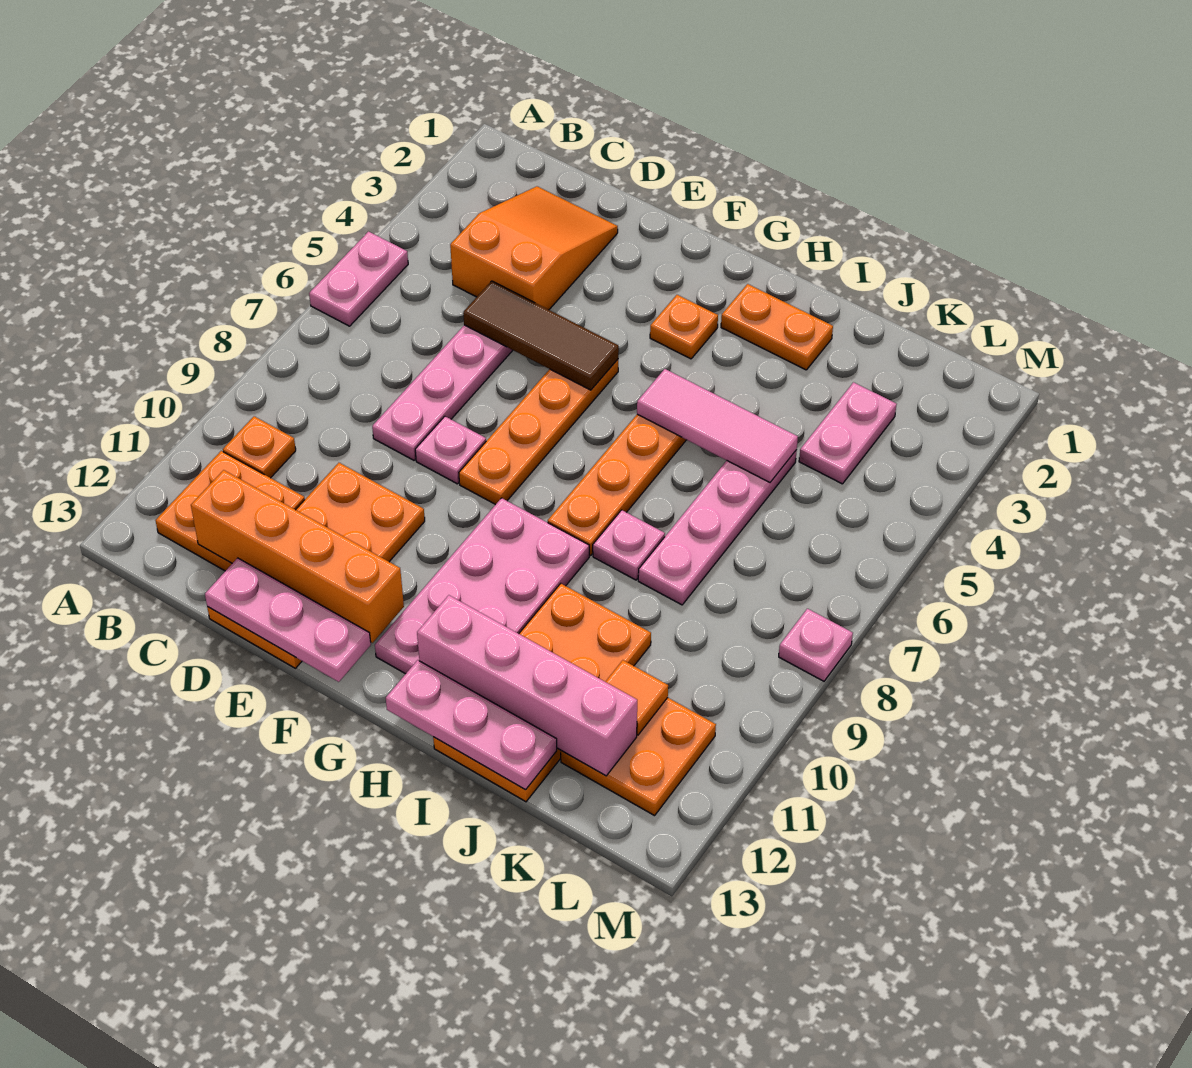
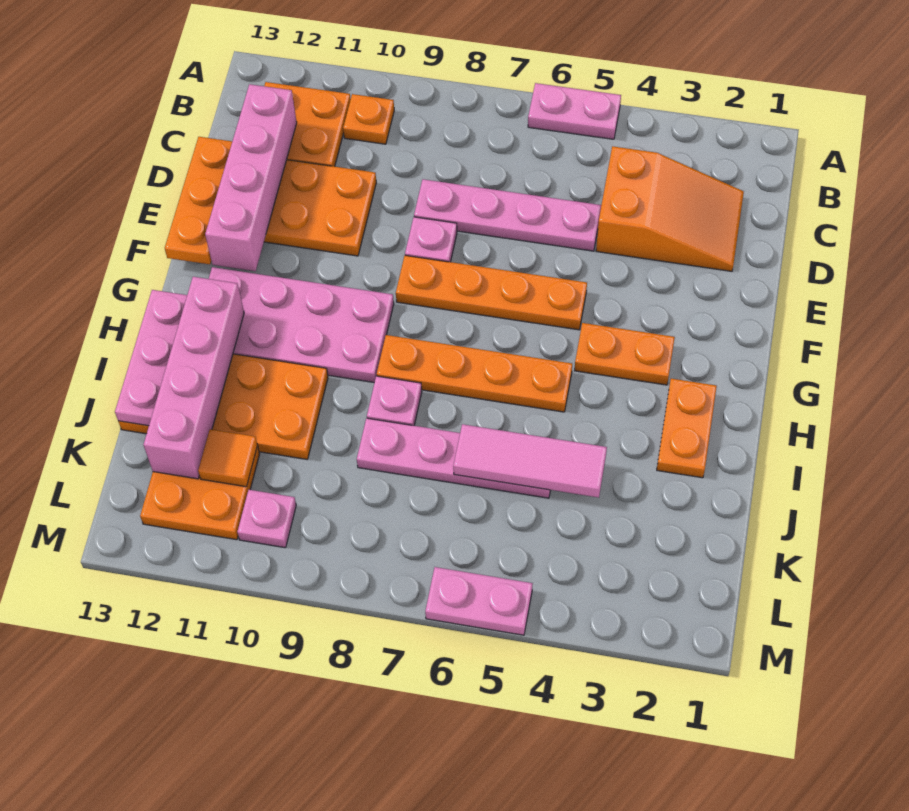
orange brick C12:F12 level 2 -> pink brick C12:F12 level 2
brown tile D5:F5 level 2 -> none
pink plate D13:F13 level 2 -> orange plate D13:F13 level 2
orange plate G3 level 1 -> orange plate G3:G4 level 1
pink tile H5:J5 level 2 -> pink tile J4:J6 level 2
pink plate K3:K4 level 1 -> pink plate M5:M6 level 1
pink plate M8 level 1 -> pink plate L10 level 1

